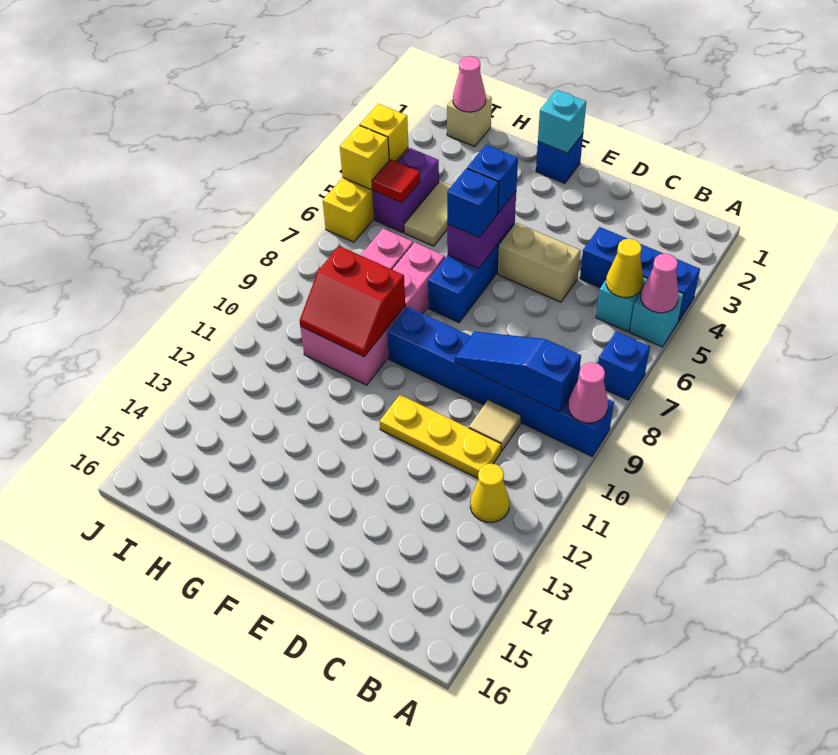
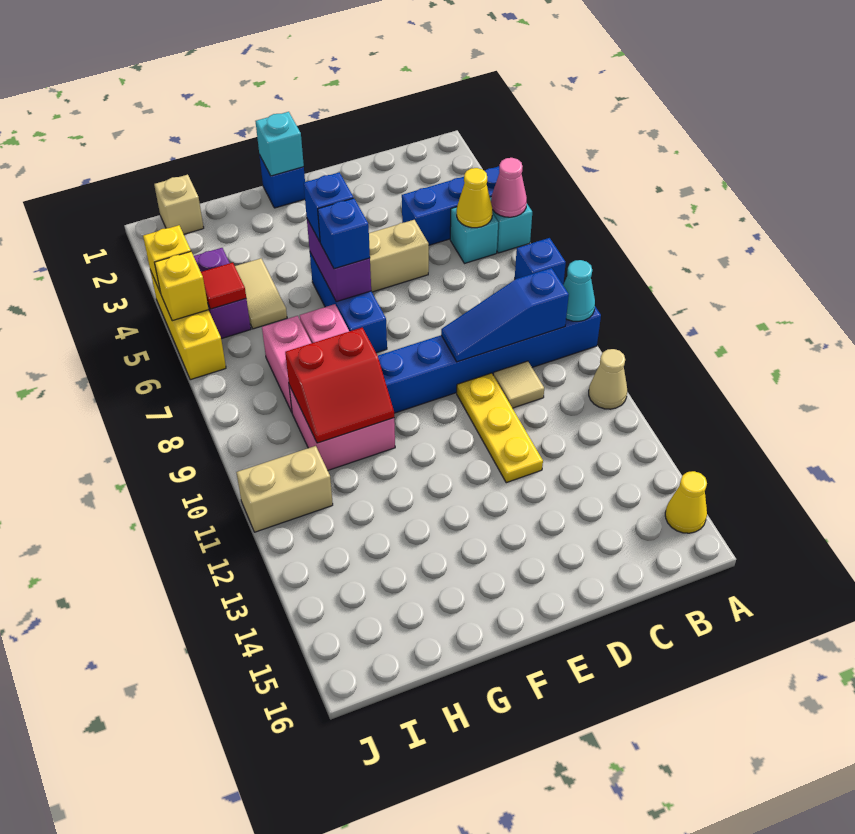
pink cone A9 level 2 -> cyan cone A9 level 2
none -> tan cone A11 level 1
yellow cone B12 level 1 -> yellow cone A15 level 1
yellow plate C11:E11 level 1 -> yellow plate D10:D12 level 1
pink cone I1 level 2 -> none
none -> tan brick I11:J11 level 1

